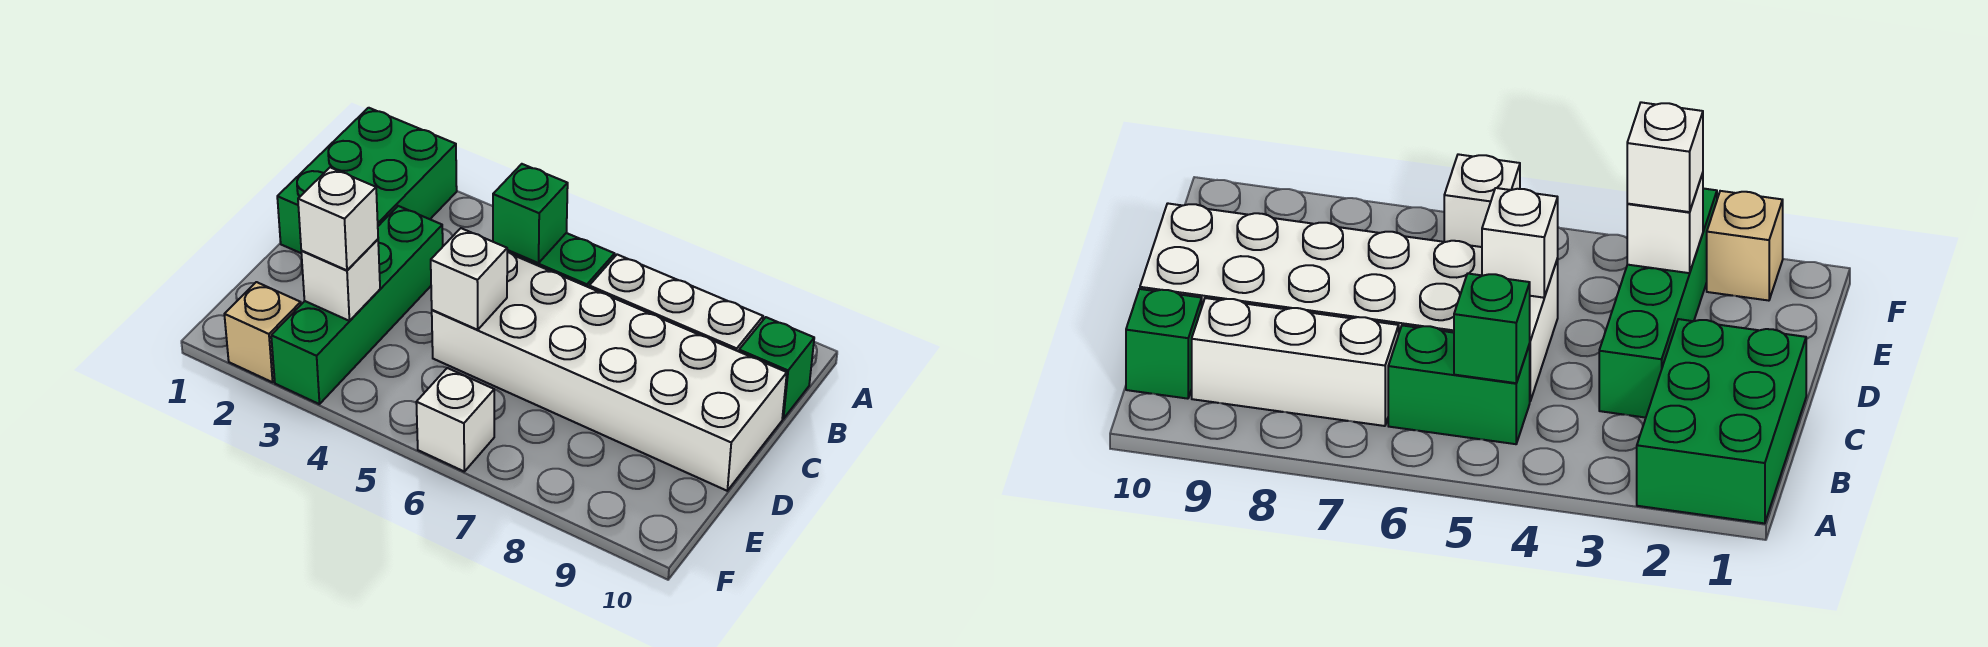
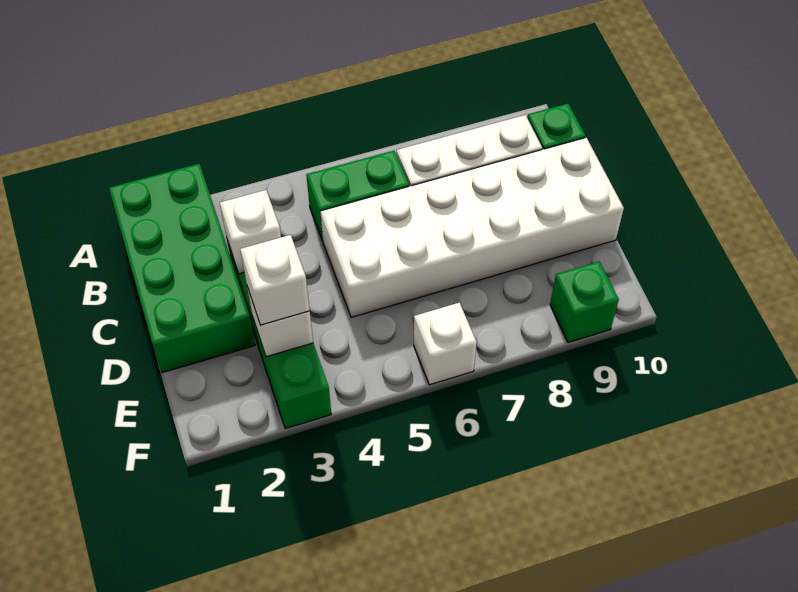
green brick A1:C2 level 1 -> green brick A1:D2 level 1
green brick B5 level 2 -> green brick F9 level 1
white brick D5 level 2 -> white brick C3 level 2
tan brick F2 level 1 -> none

